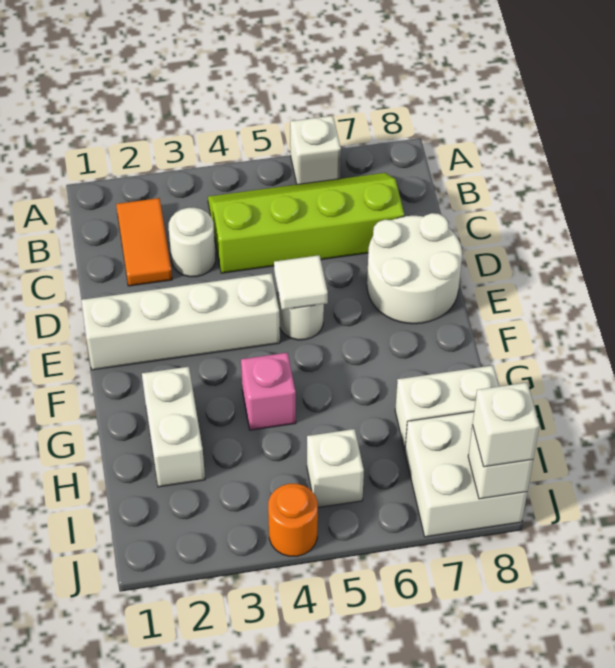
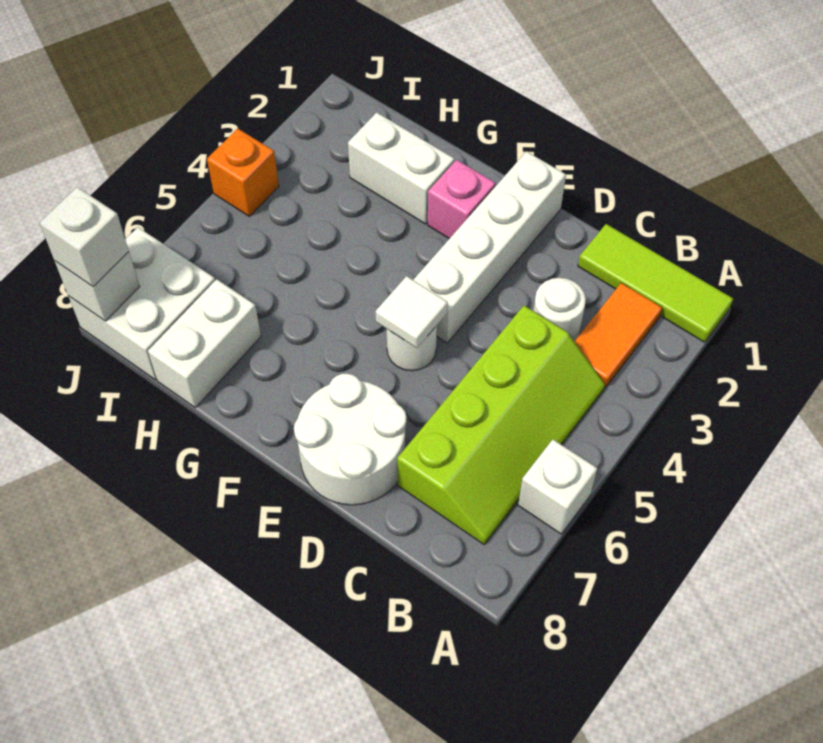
none -> lime tile A1:C1 level 1
orange tile B2:C2 level 1 -> orange tile B2:B3 level 1
pink brick G4 level 1 -> pink brick F2 level 1
white brick I5 level 1 -> none
orange round brick J4 level 1 -> orange brick J4 level 1

